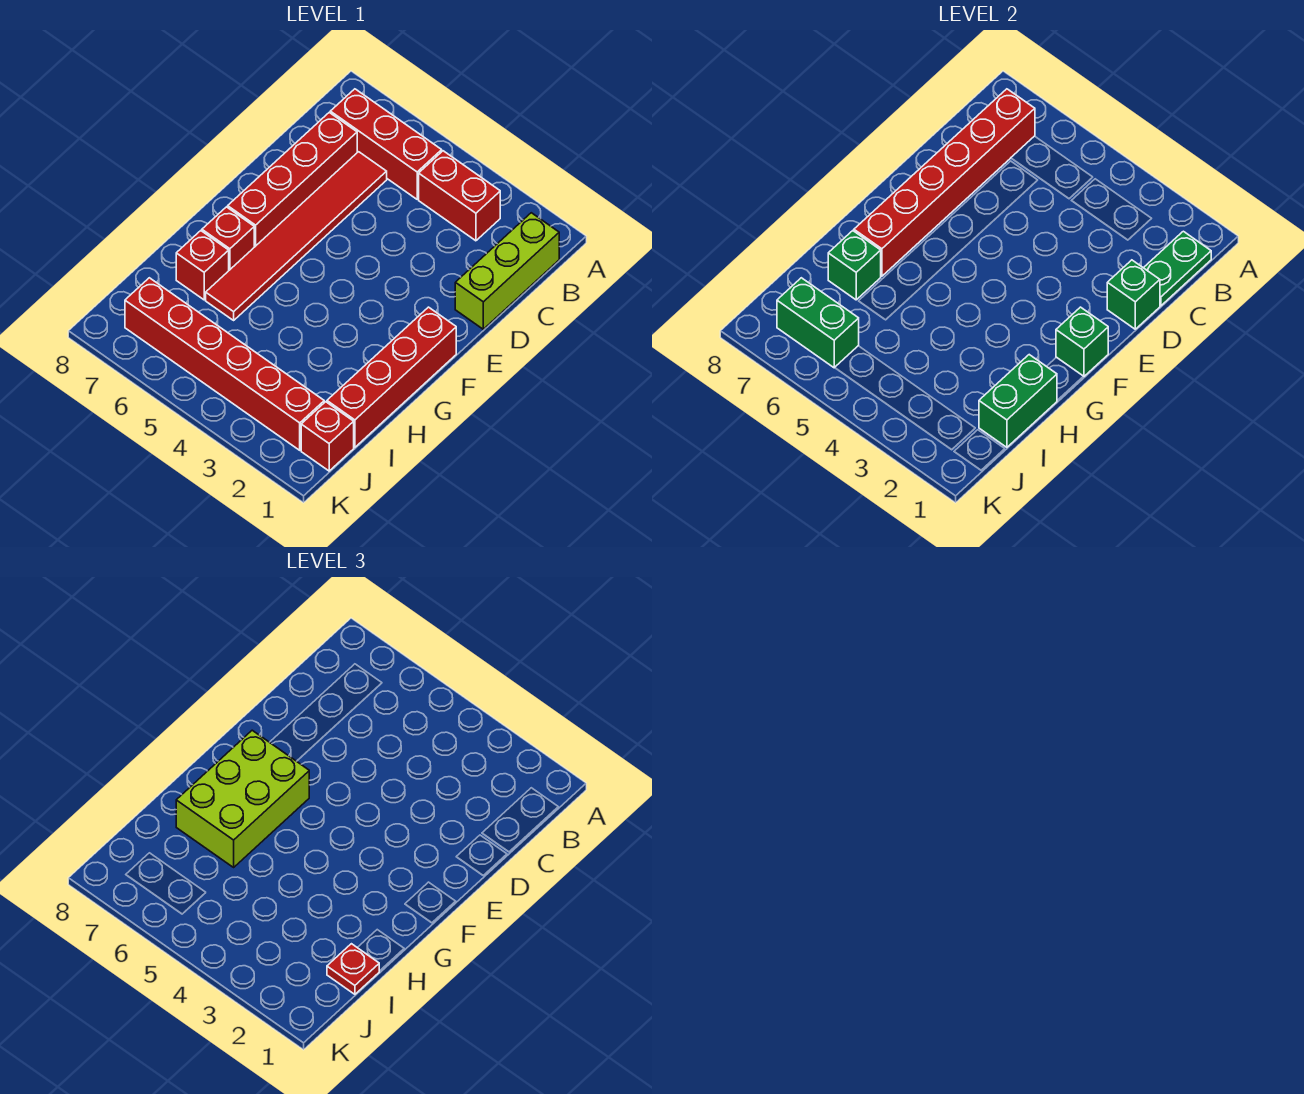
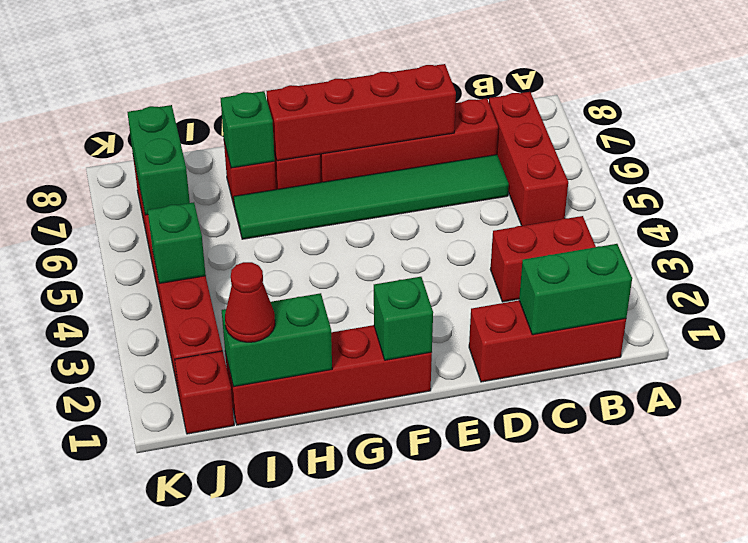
lime brick B1:D1 level 1 -> red brick B1:D1 level 1
green plate B1:C1 level 2 -> green brick B1:C1 level 2
red brick B3:B4 level 1 -> red brick B3:C3 level 1
red brick B7:G7 level 2 -> red brick D7:G7 level 2
red tile C6:H6 level 1 -> green tile C6:H6 level 1
green brick D1 level 2 -> green brick J4 level 2
lime brick F6:H7 level 3 -> none
red plate I1 level 3 -> red cone I1 level 3

